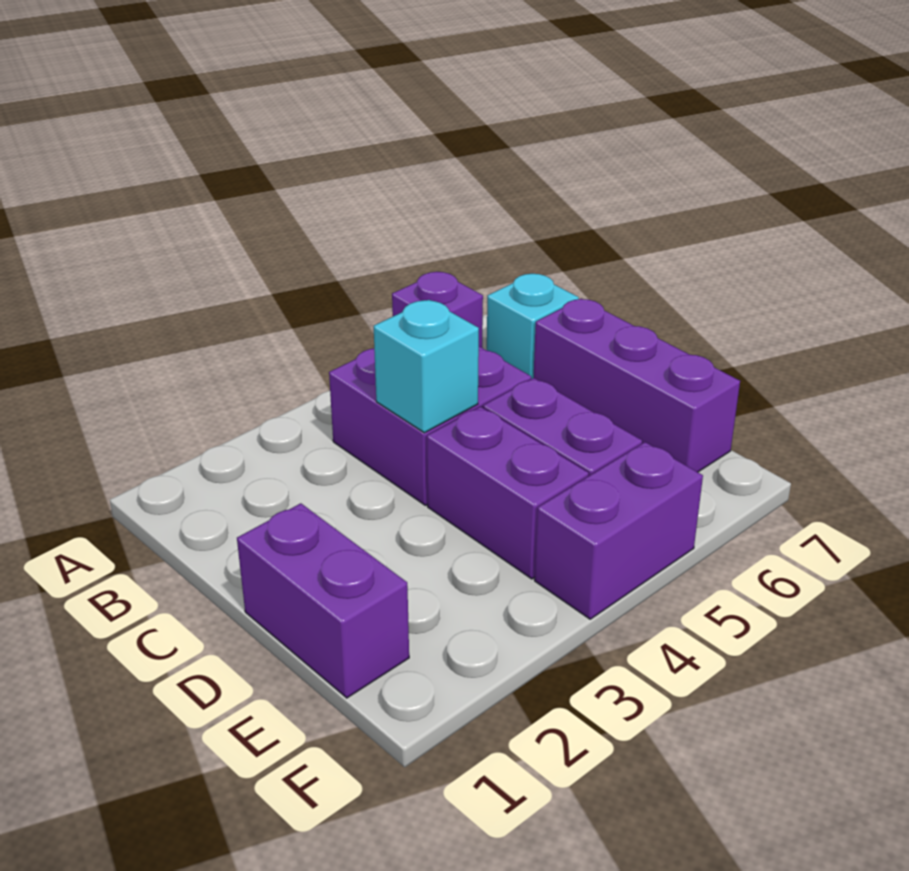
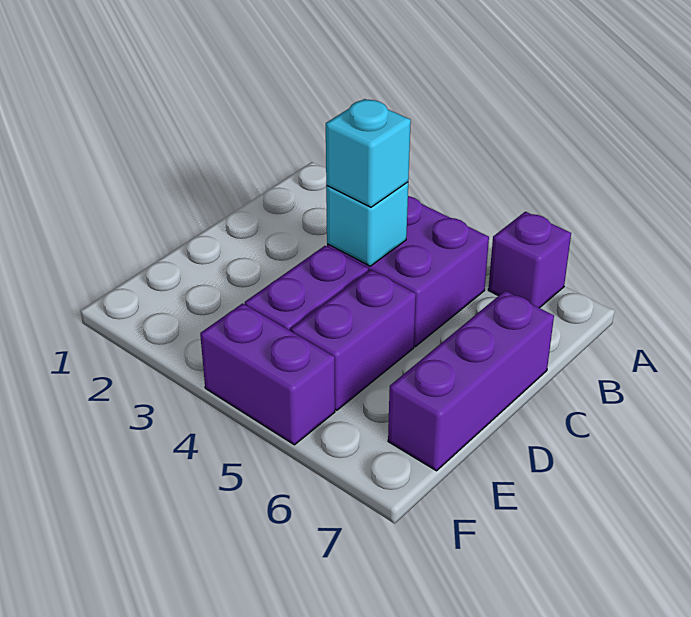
cyan brick B7 level 1 -> cyan brick C4 level 3
purple brick D1:E1 level 1 -> none

